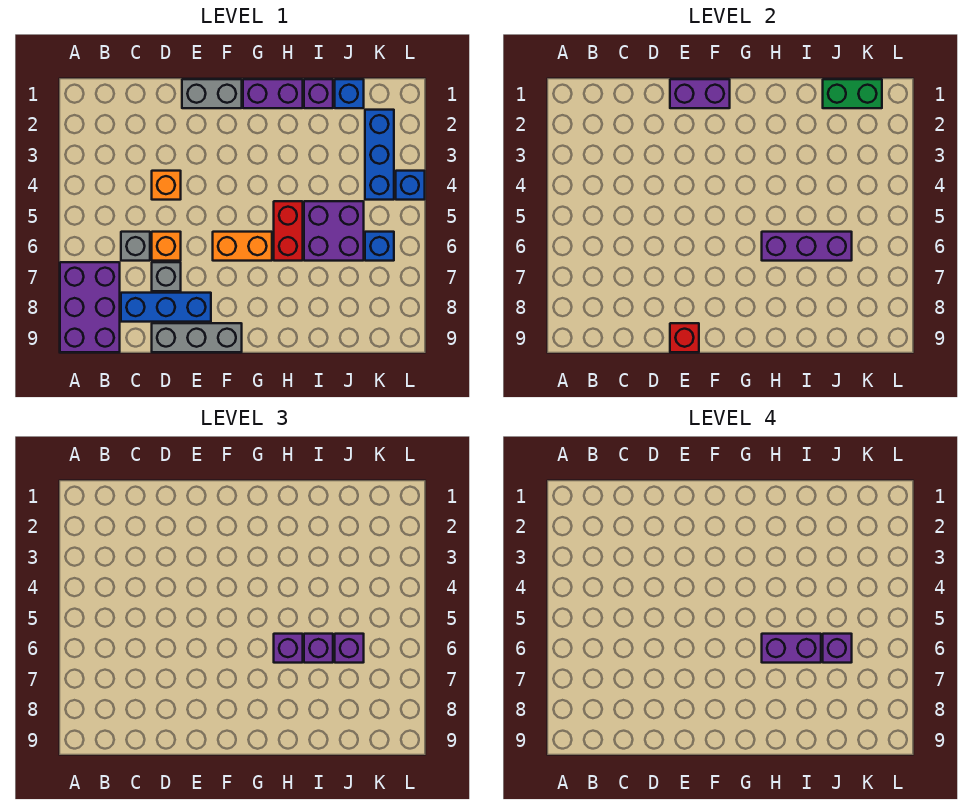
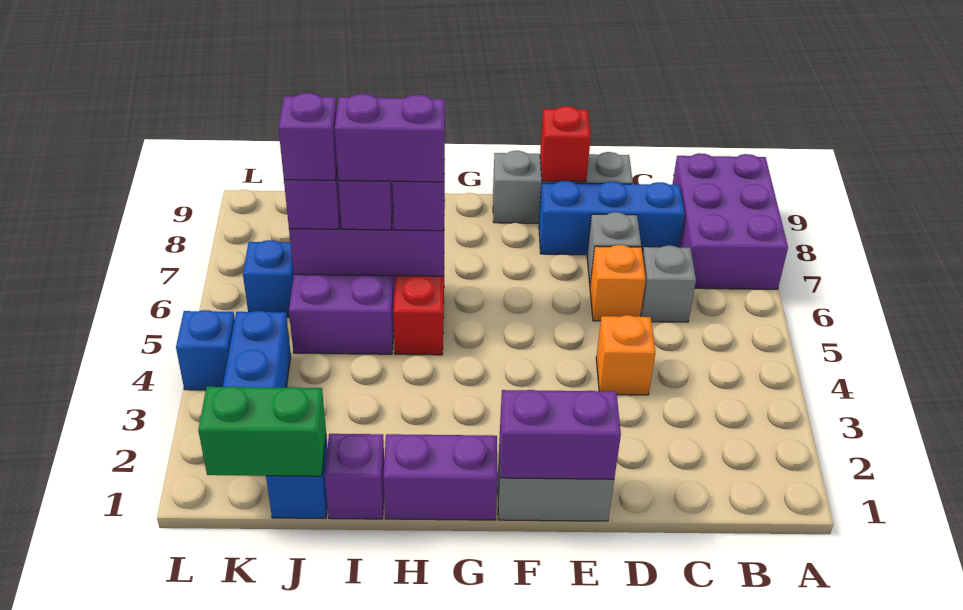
orange brick F6:G6 level 1 -> none

